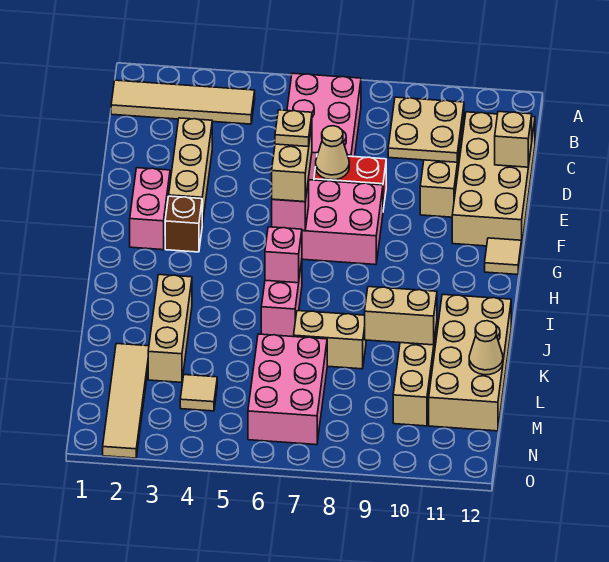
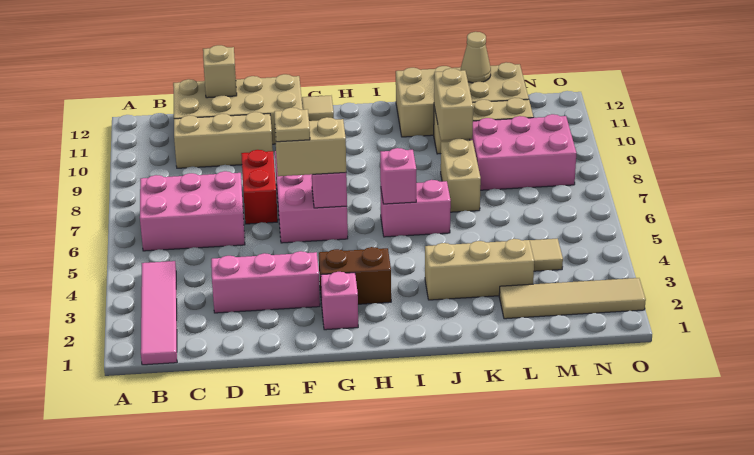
tan tile B1:B4 level 1 -> pink tile B1:B4 level 1
tan plate C9:D10 level 2 -> none
tan brick D3:F3 level 1 -> pink brick D3:F3 level 1
tan cone E7 level 2 -> none
pink brick F2:G2 level 1 -> pink brick G2 level 1
brown brick G3 level 1 -> brown brick G3:H3 level 1
pink brick L6:N7 level 1 -> pink brick L8:N9 level 1

